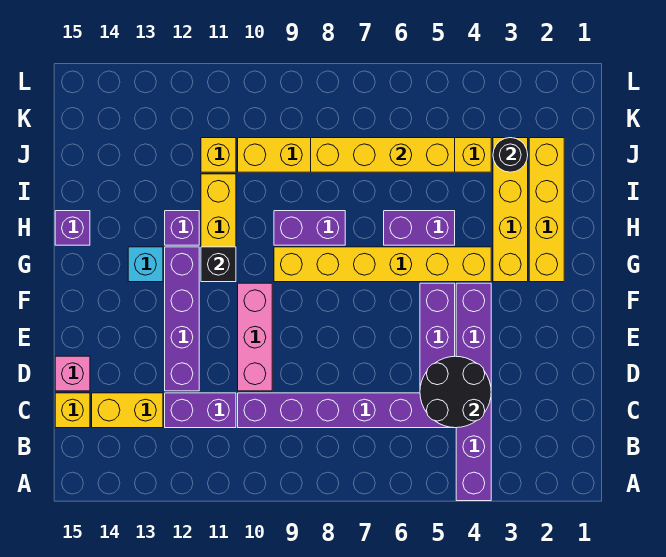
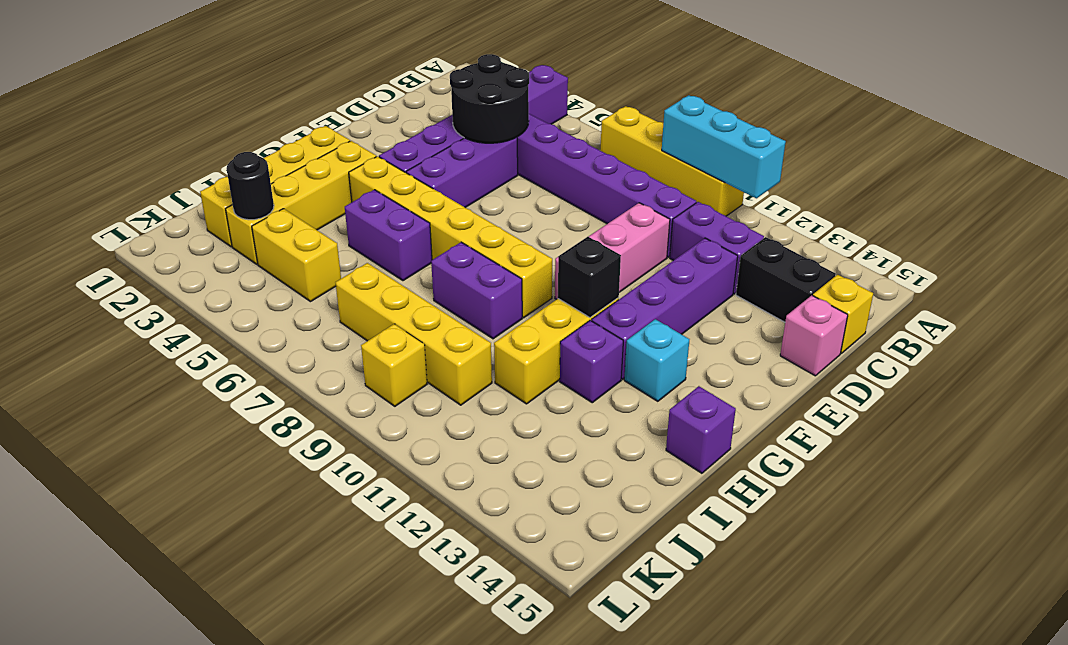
none -> cyan brick A9:A11 level 2
yellow brick C13:C14 level 1 -> black brick C13:C14 level 1
yellow brick J5:J8 level 2 -> yellow brick A7:A10 level 1
yellow brick J11 level 1 -> yellow brick K9 level 1

